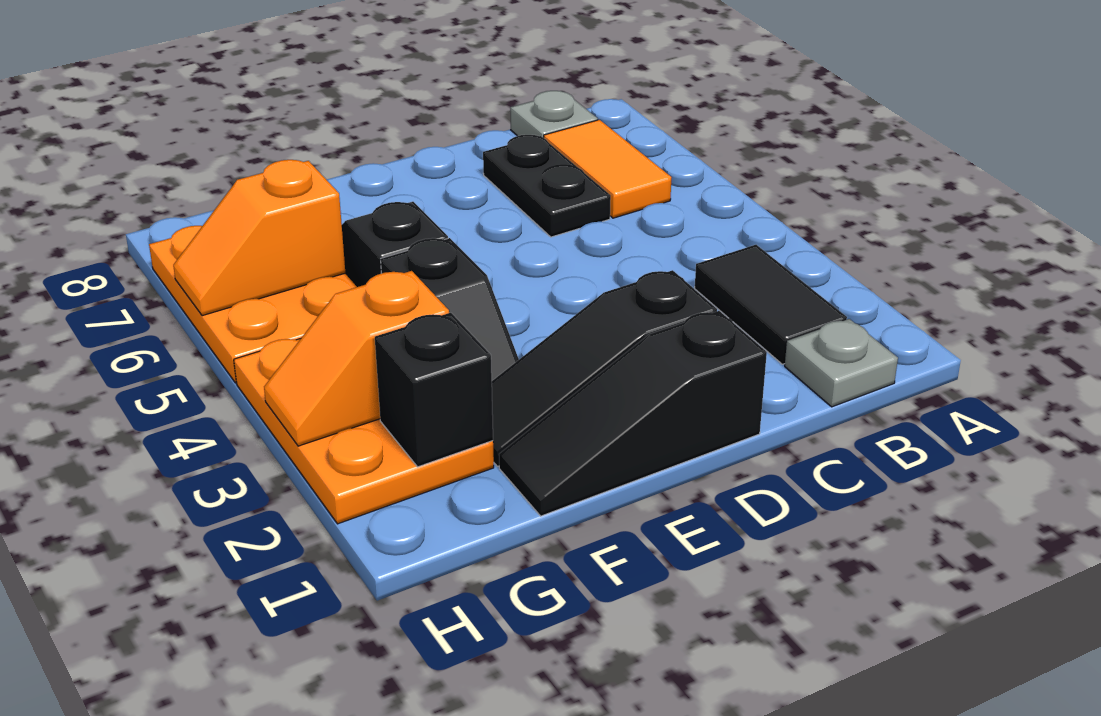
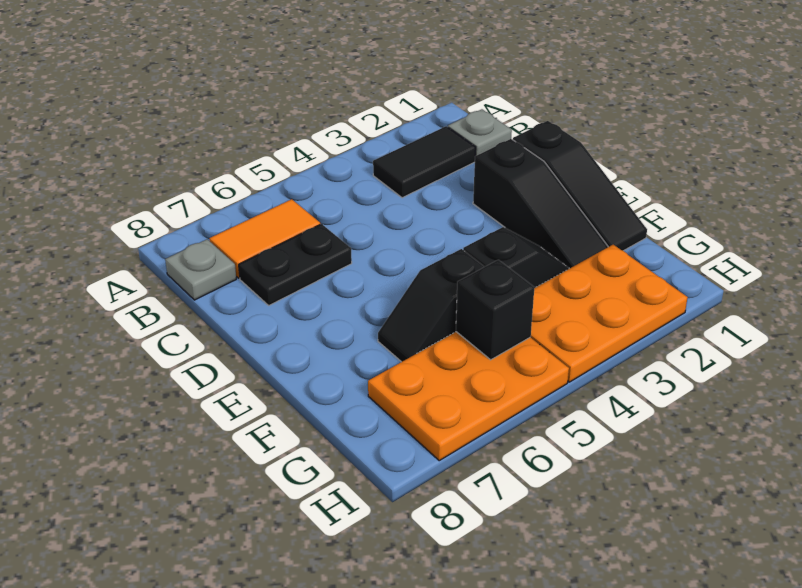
black brick G2 level 2 -> black brick G5 level 2
orange slope G3:H3 level 2 top G -> none
orange slope G6:H6 level 2 top G -> none

